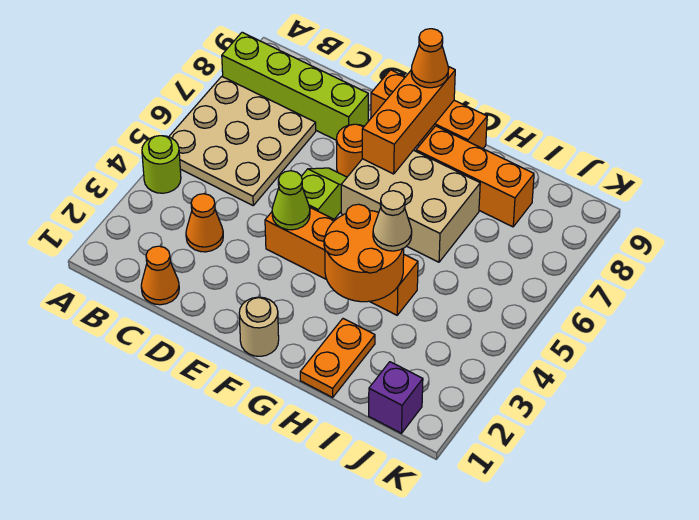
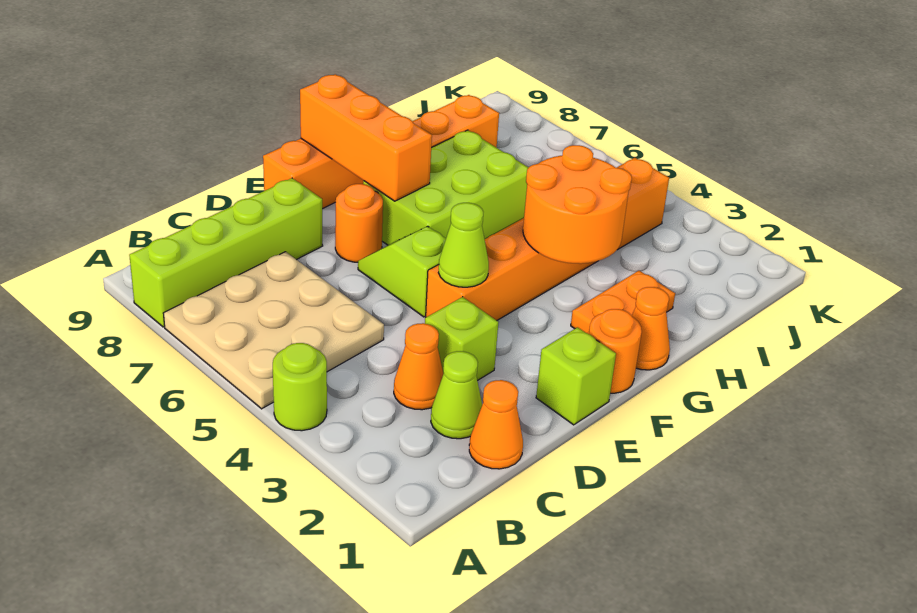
none -> lime cone C2 level 1
none -> lime brick D3 level 1
none -> lime brick E1 level 1
orange brick E4:H4 level 1 -> orange brick E4:J4 level 1
tan round brick F1 level 1 -> orange round brick F1 level 1
tan brick F6:H7 level 1 -> lime brick F6:H7 level 1
orange cone F9 level 3 -> orange cone G1 level 1
orange plate H1:H2 level 1 -> orange plate G2:H2 level 1
tan cone H4 level 3 -> none
purple brick J1 level 1 -> none

